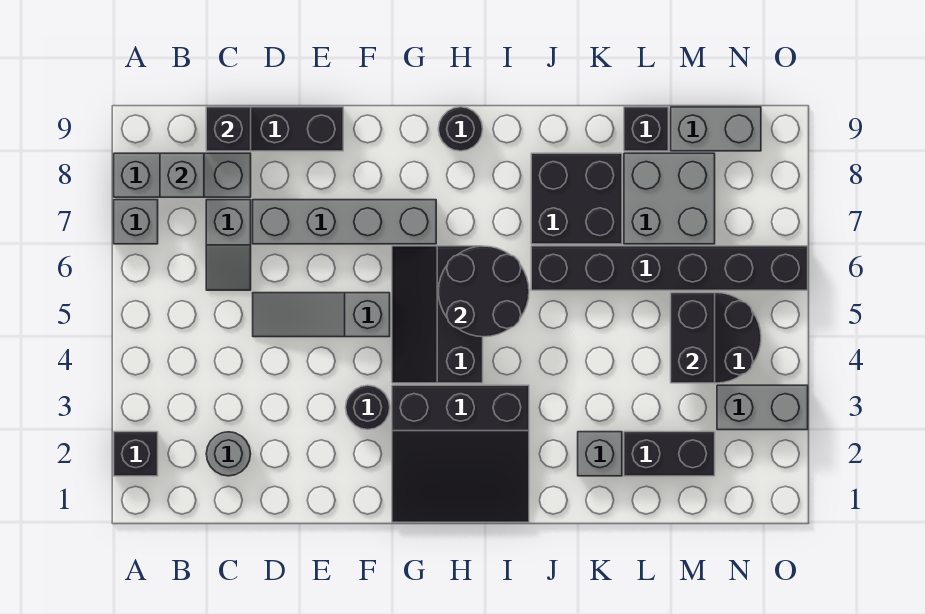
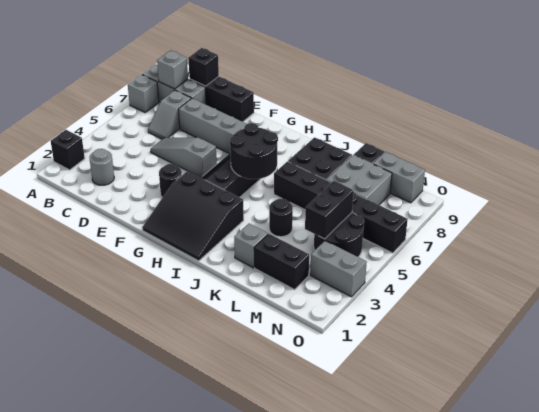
black round brick H9 level 1 -> black round brick K4 level 1

